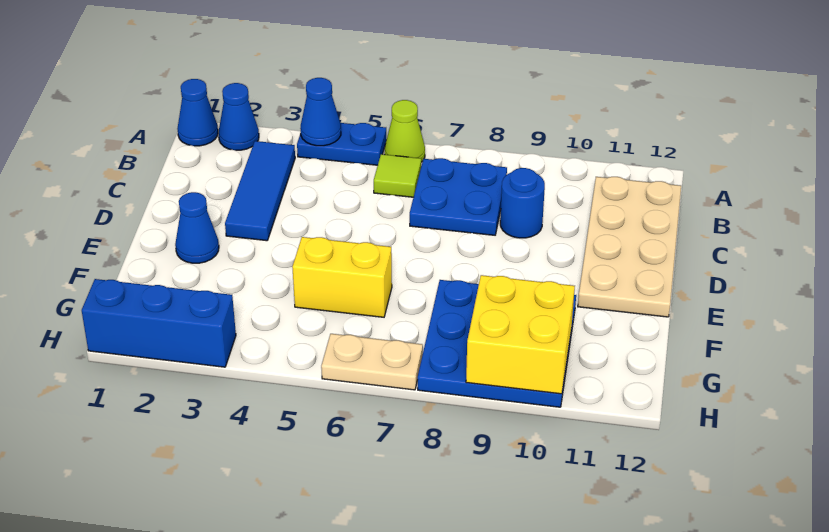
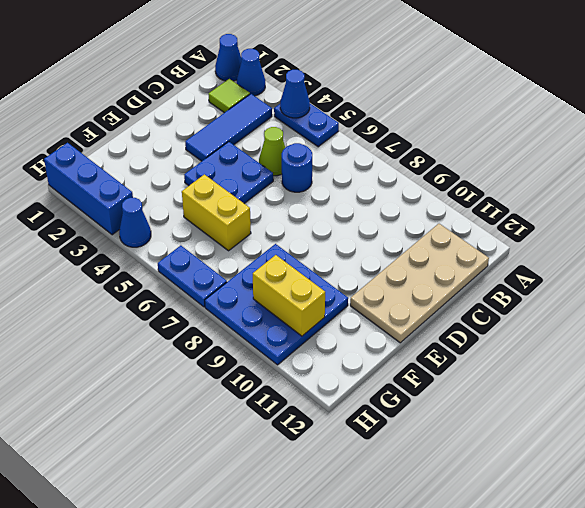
lime cone A6 level 1 -> lime cone C5 level 1
lime tile B6 level 1 -> lime tile B2 level 1
blue plate B7:C8 level 1 -> blue plate D4:E5 level 1
blue round brick C9 level 1 -> blue round brick C6 level 1
blue cone E2 level 1 -> blue cone H4 level 1
yellow brick G9:H10 level 2 -> yellow brick G9:G10 level 2
tan plate H6:H7 level 1 -> blue plate H6:H7 level 1

